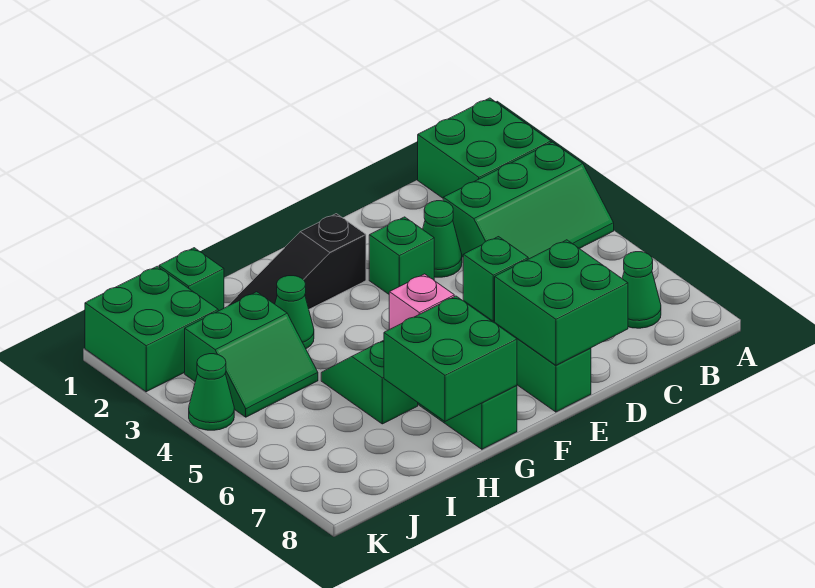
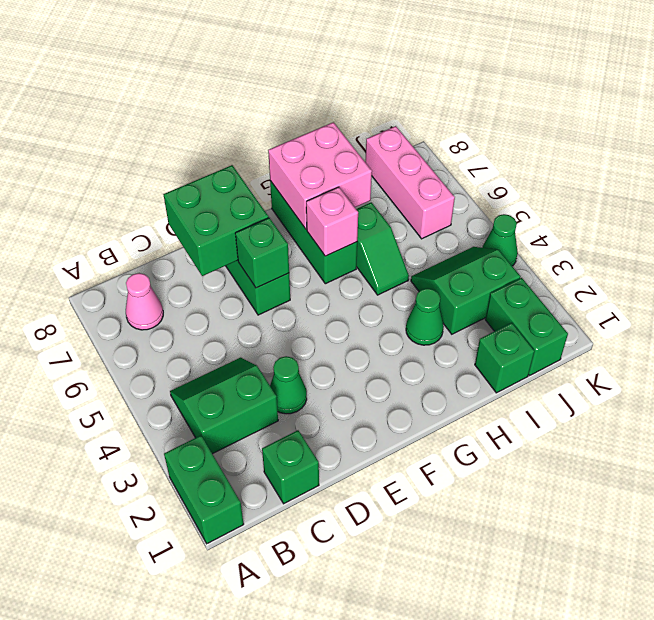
green brick A1:B2 level 1 -> green brick A1:A2 level 1
green slope A3:C4 level 1 top 3 -> green slope B3:C4 level 1 top 3
green cone B7 level 1 -> pink cone B7 level 1
green brick E3 level 1 -> green brick C1 level 1
black slope F2:H2 level 1 top F -> none
green brick G7:H8 level 2 -> pink brick G7:H8 level 2
green brick J1:K2 level 1 -> green brick J1:J2 level 1
none -> pink brick J6:J8 level 1

